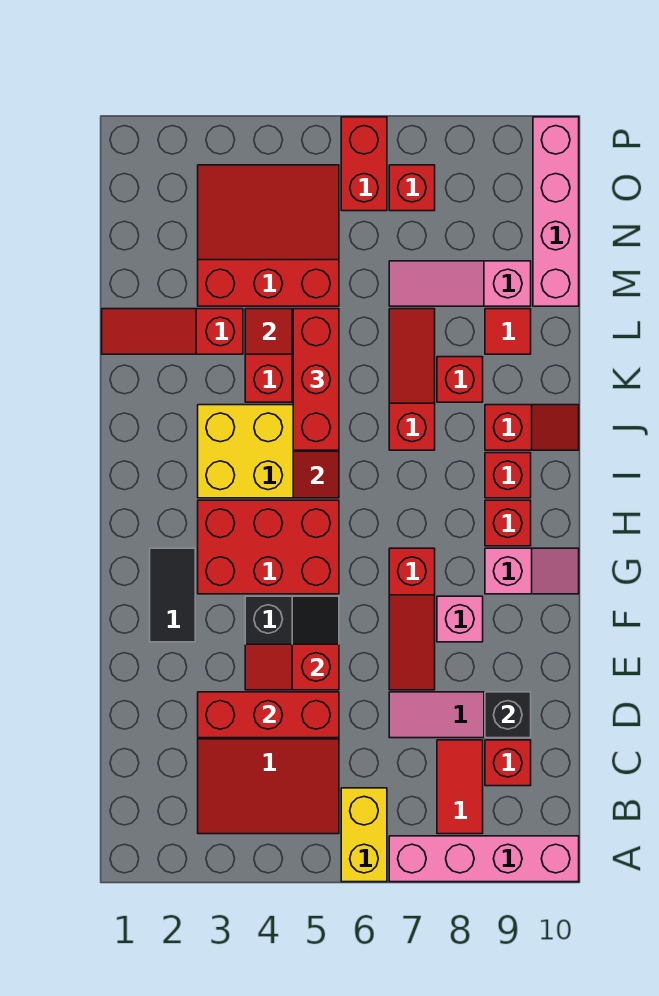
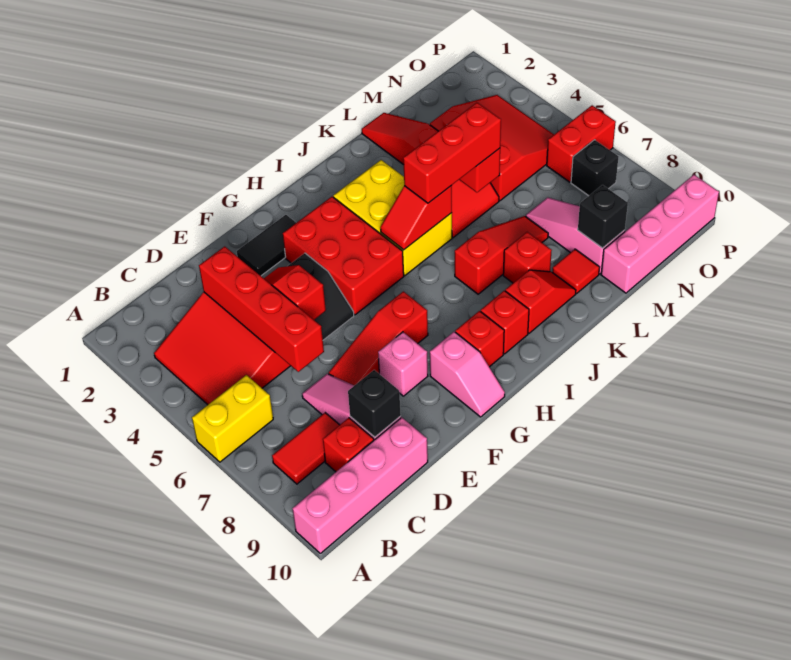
pink brick A7:A10 level 1 -> pink brick A10:D10 level 1
red brick D3:D5 level 2 -> red brick D3:D6 level 2
red slope J9:J10 level 1 top 9 -> red slope J9:K9 level 1 top J
none -> black brick M9 level 2
red brick O7 level 1 -> black brick O7 level 1

